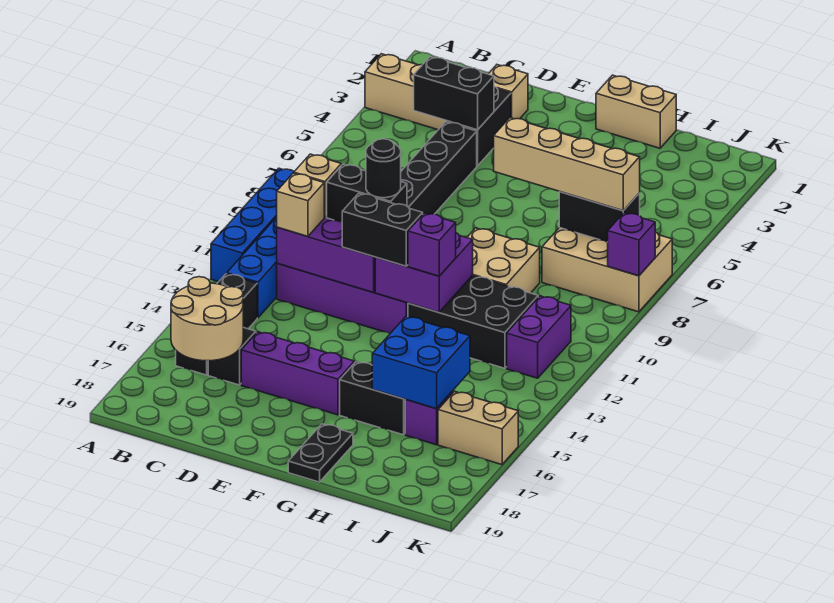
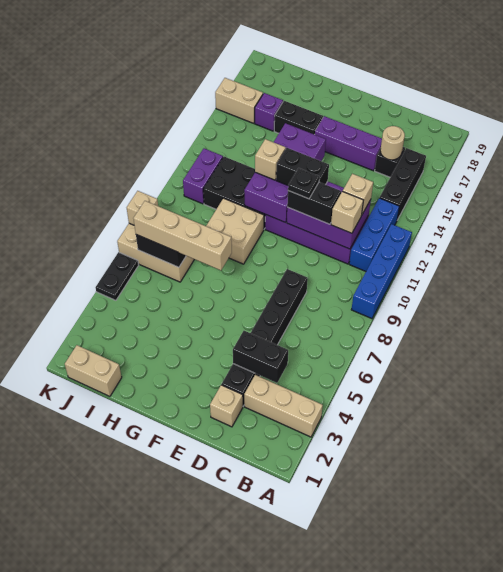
tan round brick B16:C17 level 2 -> tan round brick C16 level 2
black round brick E11 level 4 -> black plate E11 level 4
purple brick F11:G12 level 2 -> purple brick F11:G14 level 2
tan brick G1:H1 level 1 -> tan brick I1:J1 level 1
purple brick G12 level 3 -> tan brick G12 level 3
black plate G18:G19 level 1 -> black plate K5:K6 level 1
blue brick H15:I16 level 2 -> none
purple brick K8 level 2 -> tan brick K8 level 2

